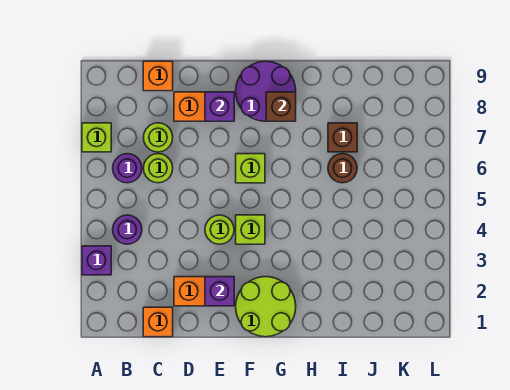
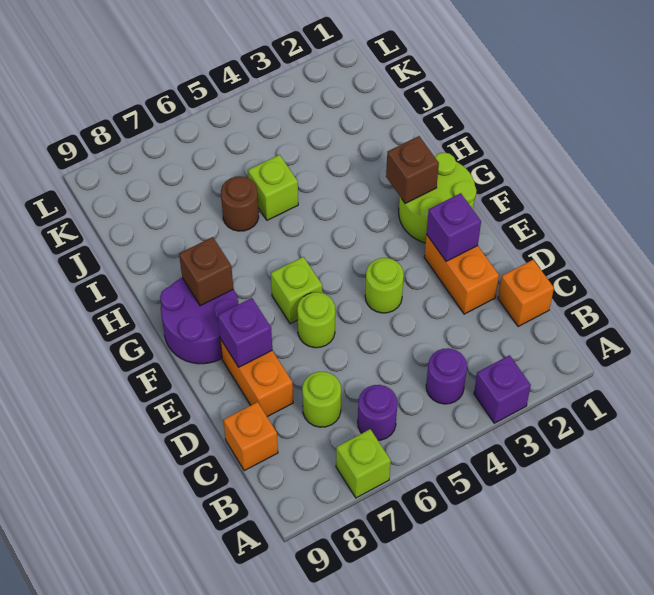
lime round brick C6 level 1 -> lime round brick E6 level 1
lime brick F4 level 1 -> lime brick I5 level 1
brown brick I7 level 1 -> brown brick G2 level 2

